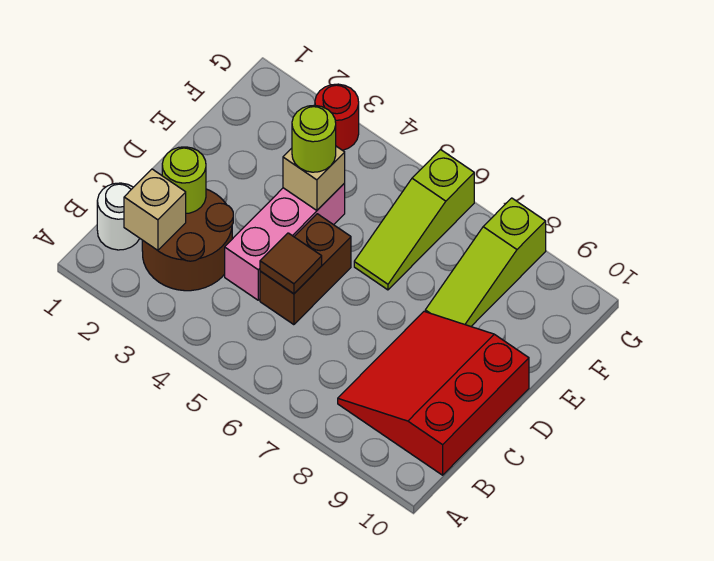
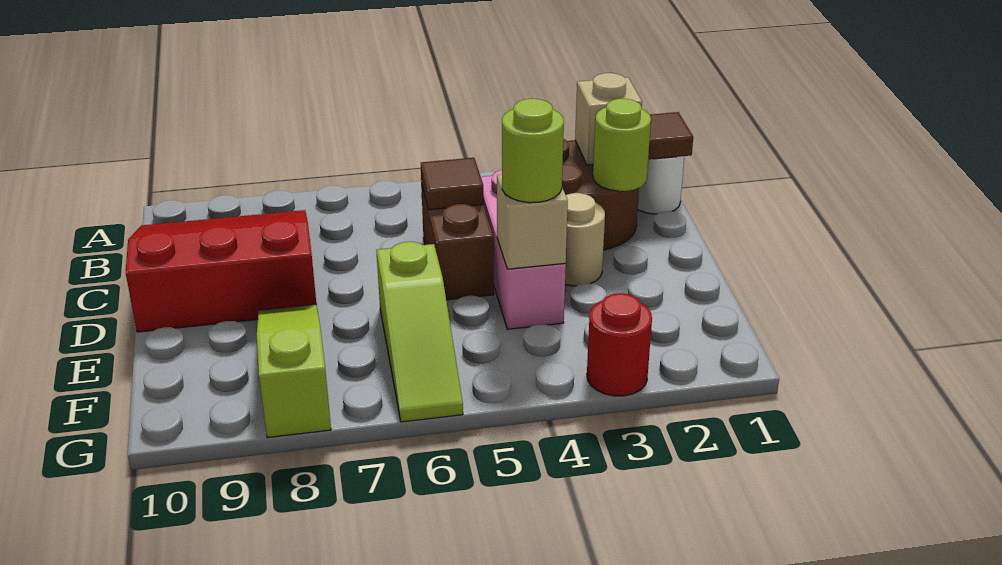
none -> brown tile B1 level 2
red slope B8:D10 level 1 top 10 -> red slope B8:D10 level 1 top D
none -> tan round brick D3 level 1
lime slope E6:G6 level 1 top G -> lime slope E6:G6 level 1 top E

